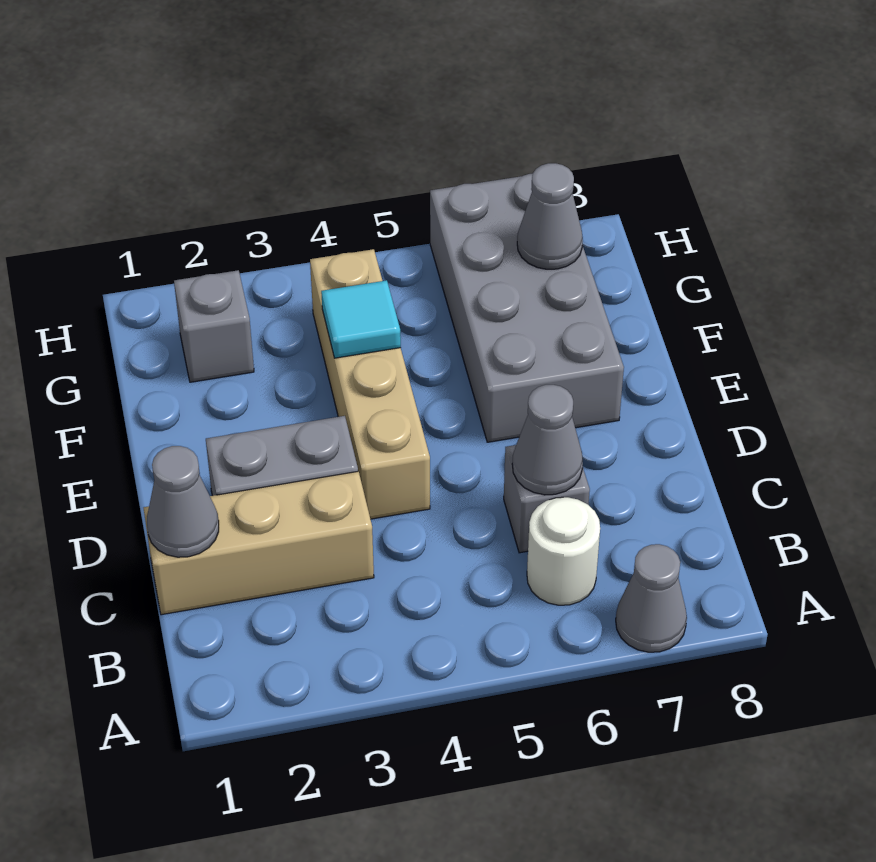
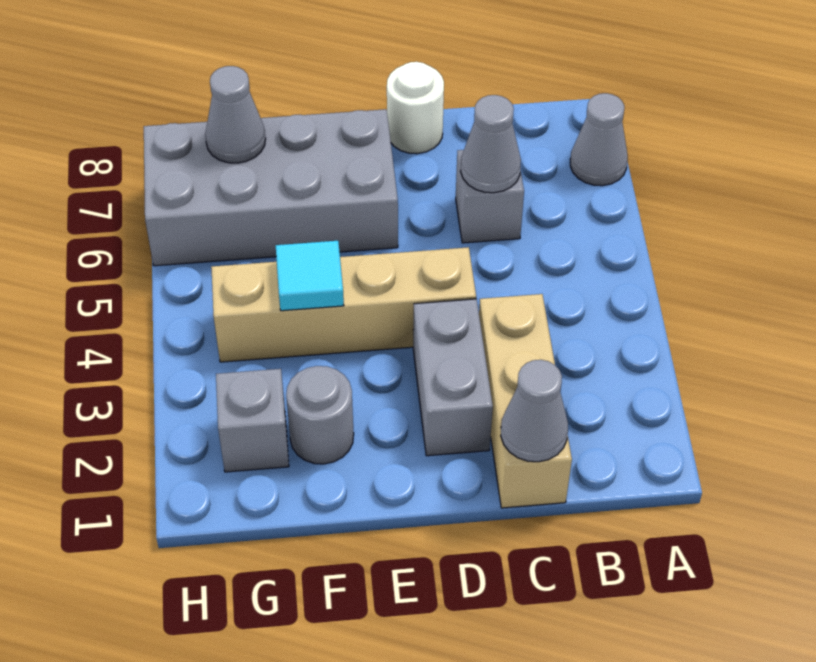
white round brick B6 level 1 -> white round brick D8 level 1
none -> grey round brick F2 level 1

